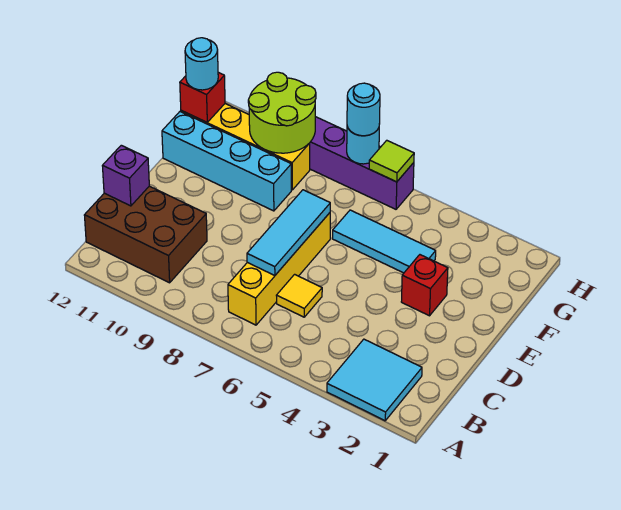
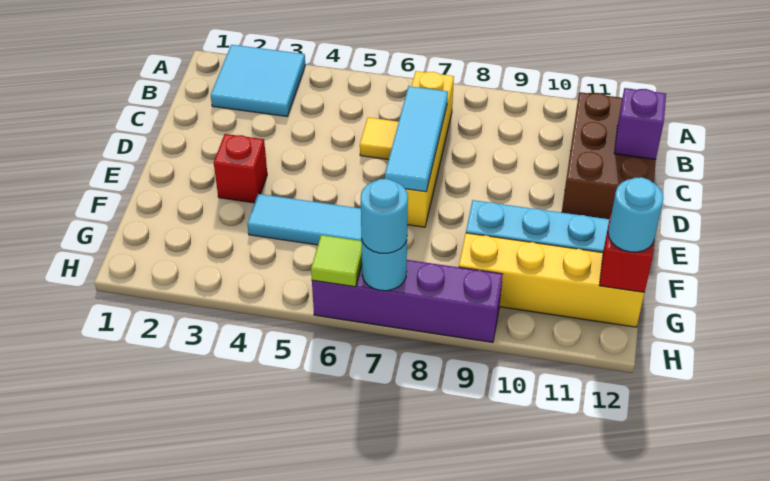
brown brick B10:C12 level 1 -> brown brick B11:D12 level 1
lime round brick G9:H10 level 2 -> none

